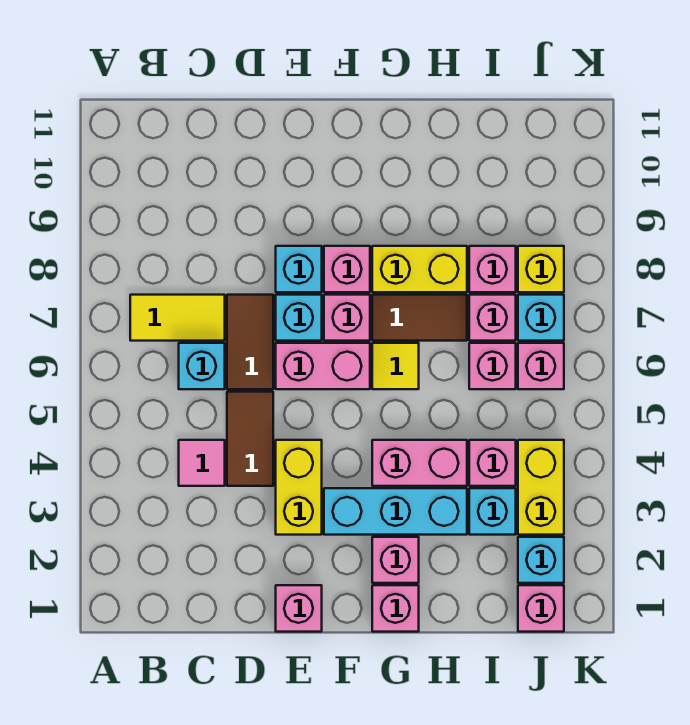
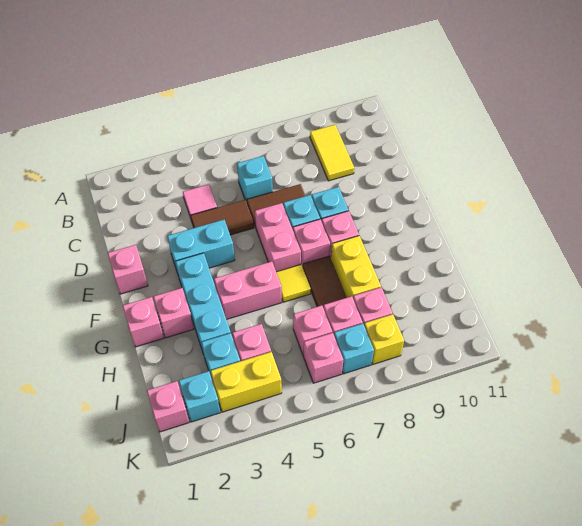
yellow tile B7:C7 level 1 -> yellow tile B9:C9 level 1
yellow brick E3:E4 level 1 -> cyan brick E3:E4 level 1
pink brick G4:H4 level 1 -> pink brick G4:G5 level 1

